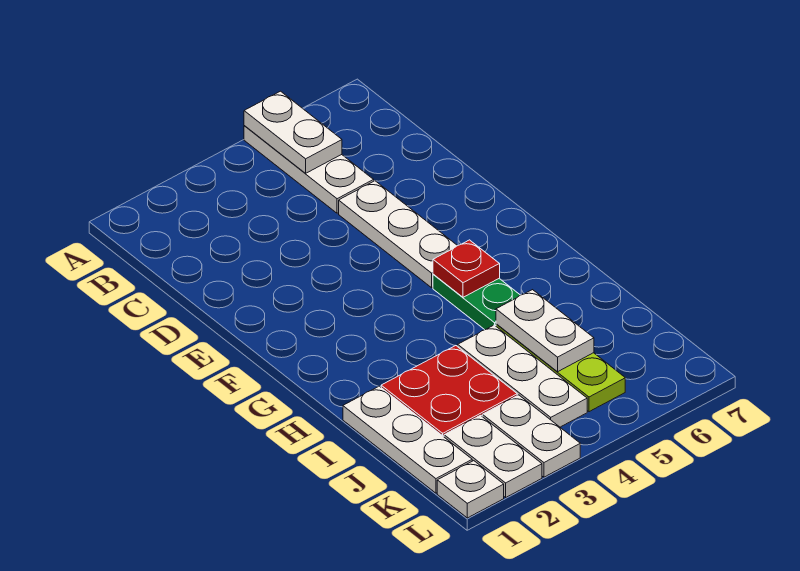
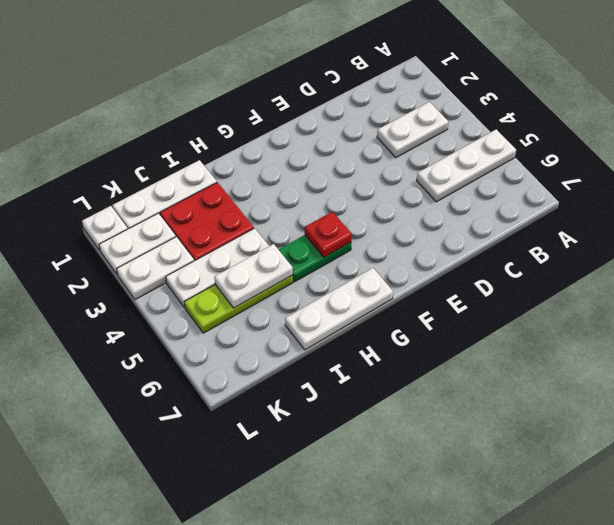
white plate A5:B5 level 2 -> white plate B3:C3 level 1
white plate D5:F5 level 1 -> white plate G7:I7 level 1

